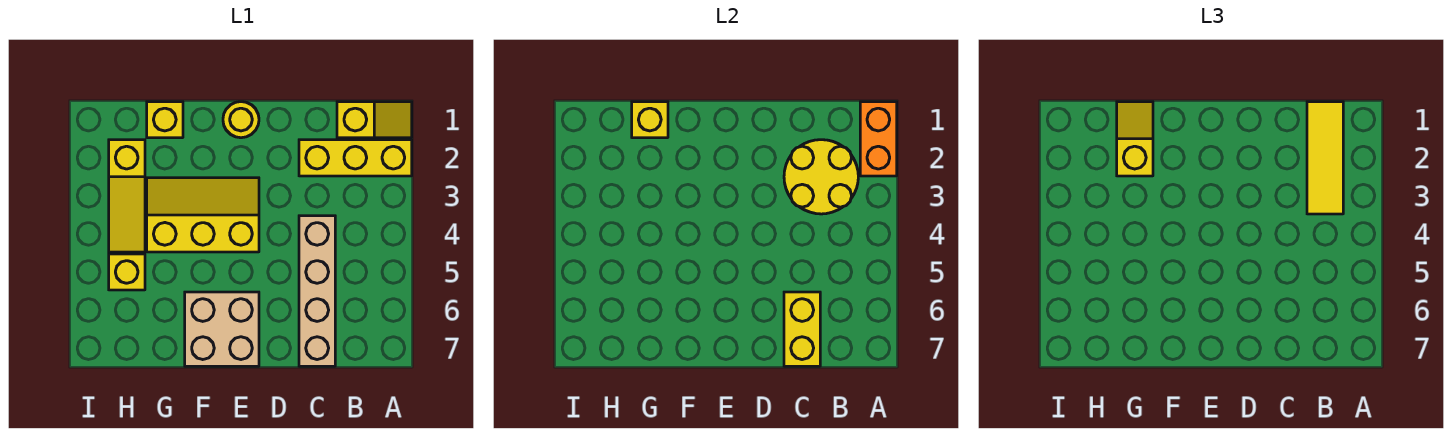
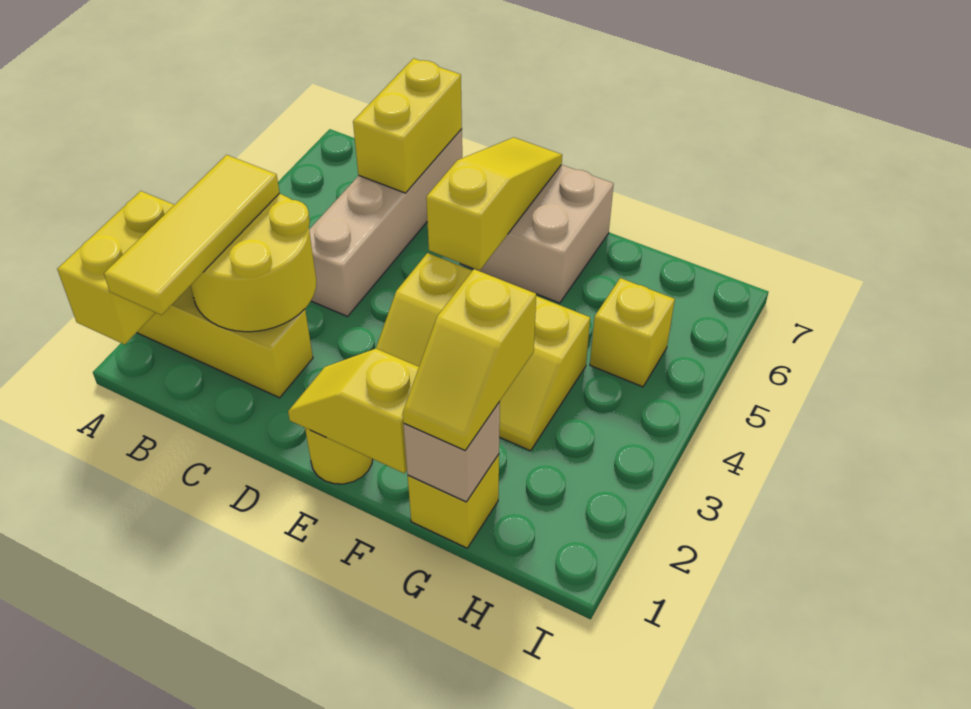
yellow slope A1:B1 level 1 top B -> yellow slope E1:F1 level 2 top F
orange brick A1:A2 level 2 -> yellow brick A1:A2 level 2
yellow brick G1 level 2 -> tan brick G1 level 2
yellow slope H2:H4 level 1 top 2 -> yellow slope E5:E7 level 2 top 5

